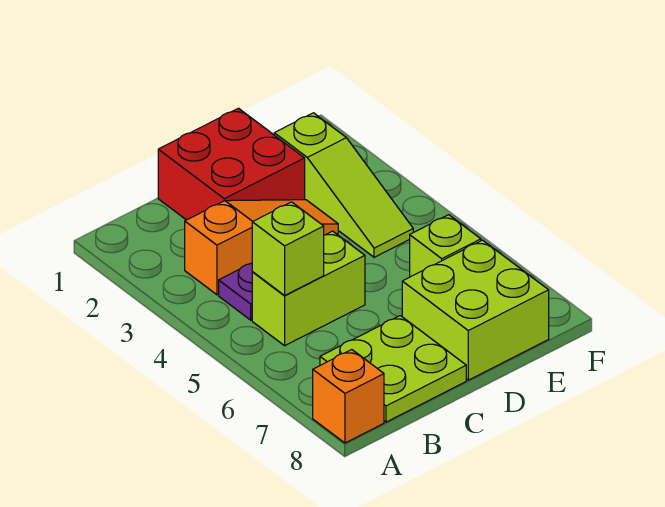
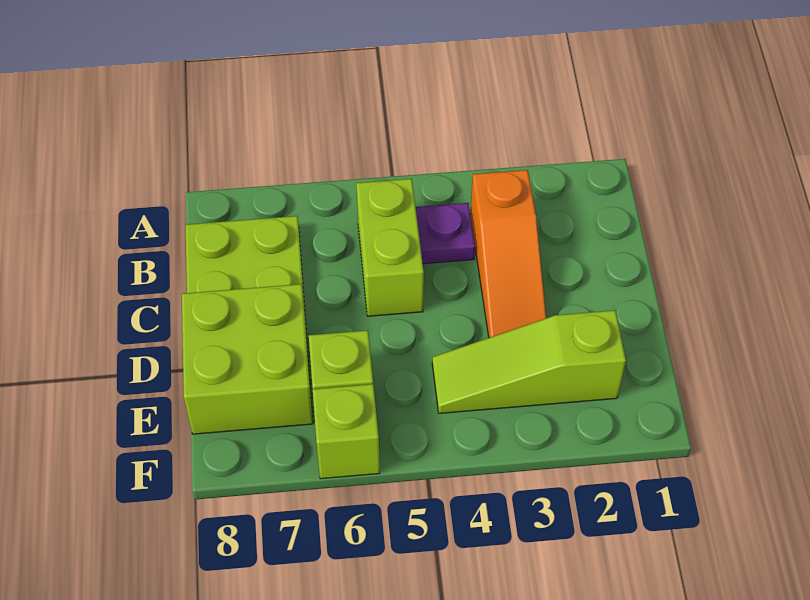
orange brick A8 level 1 -> none
lime brick B5 level 2 -> lime brick F6 level 1
red brick C1:D2 level 1 -> none

